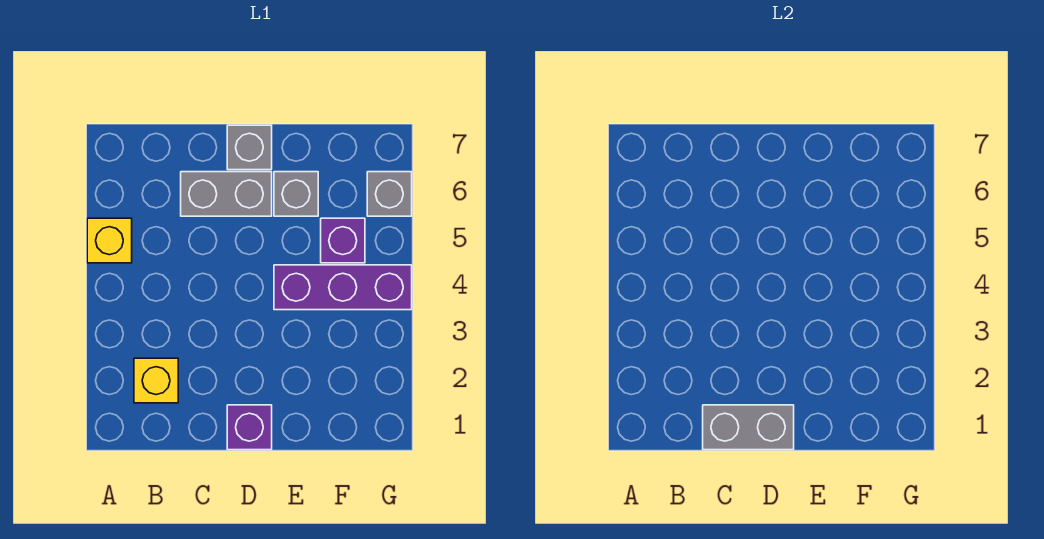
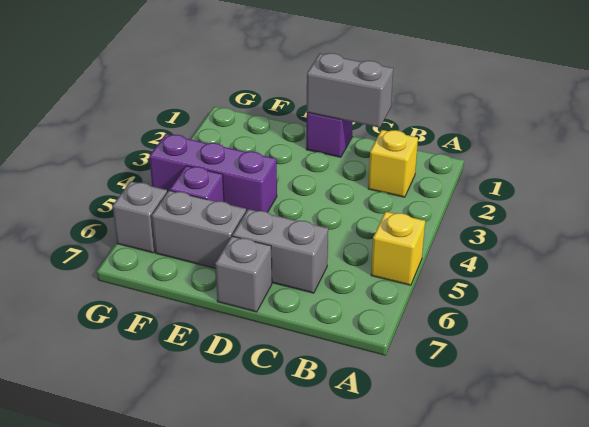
grey brick E6 level 1 -> grey brick E6:F6 level 1

